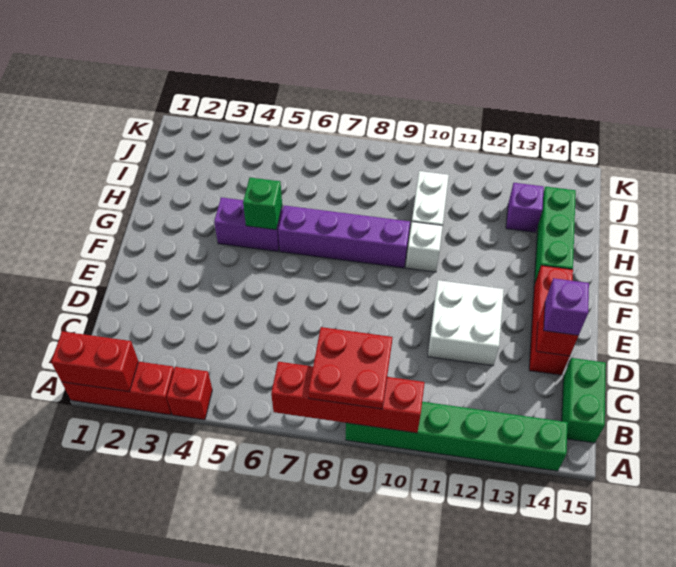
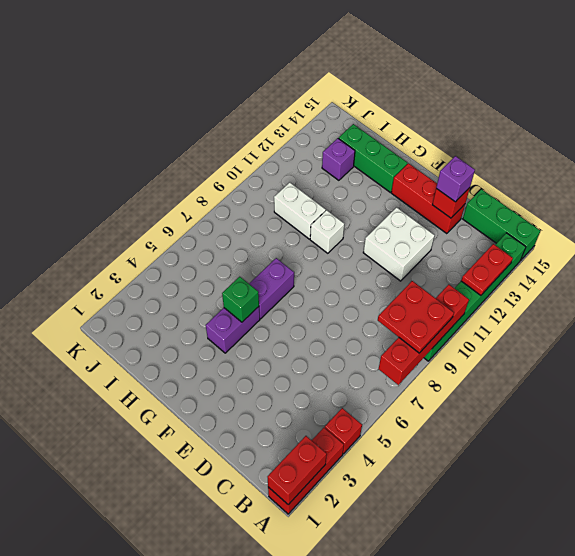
none -> red plate A12:A13 level 2
green brick B15:C15 level 1 -> green brick A15:C15 level 1
purple brick G6:G9 level 1 -> purple brick G6:G7 level 1

